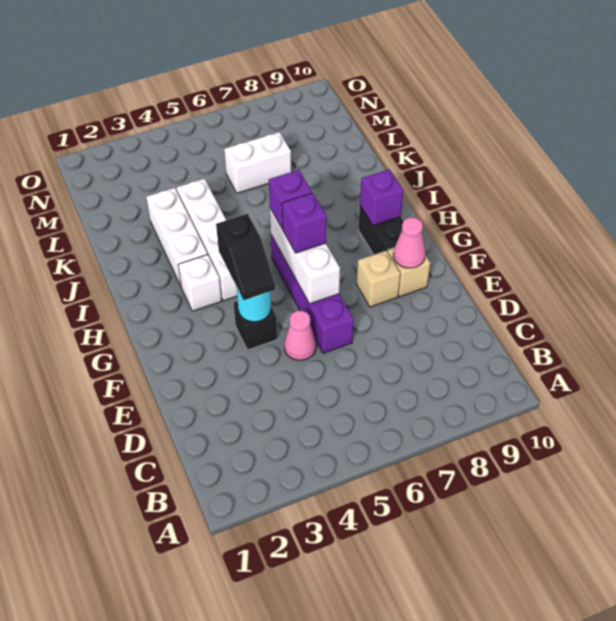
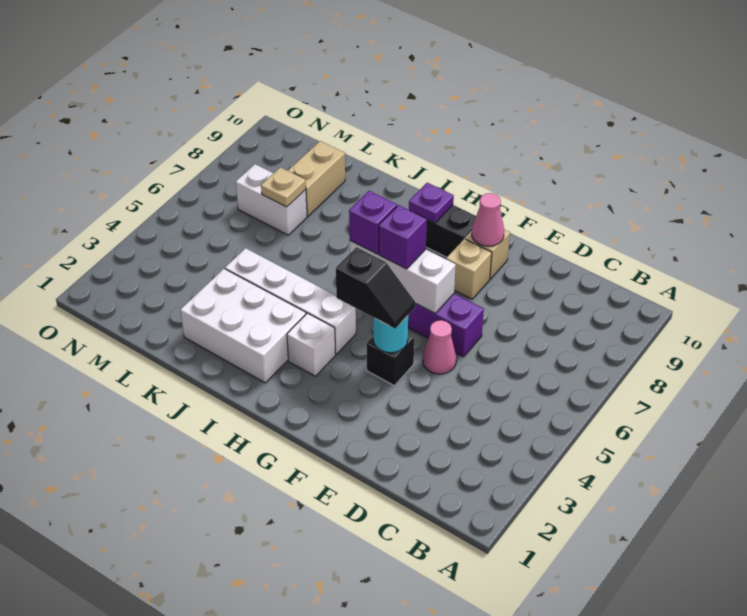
purple brick H9 level 2 -> purple plate H9 level 2
white brick I3:K3 level 1 -> white brick I2:K3 level 1
white brick L6:L7 level 1 -> white brick L7:M7 level 1
none -> tan plate L7 level 2
none -> tan brick L8:L9 level 1

